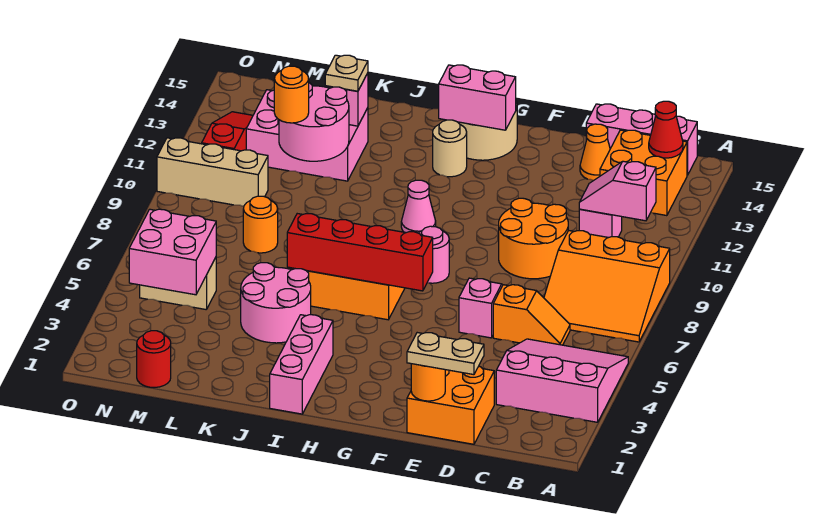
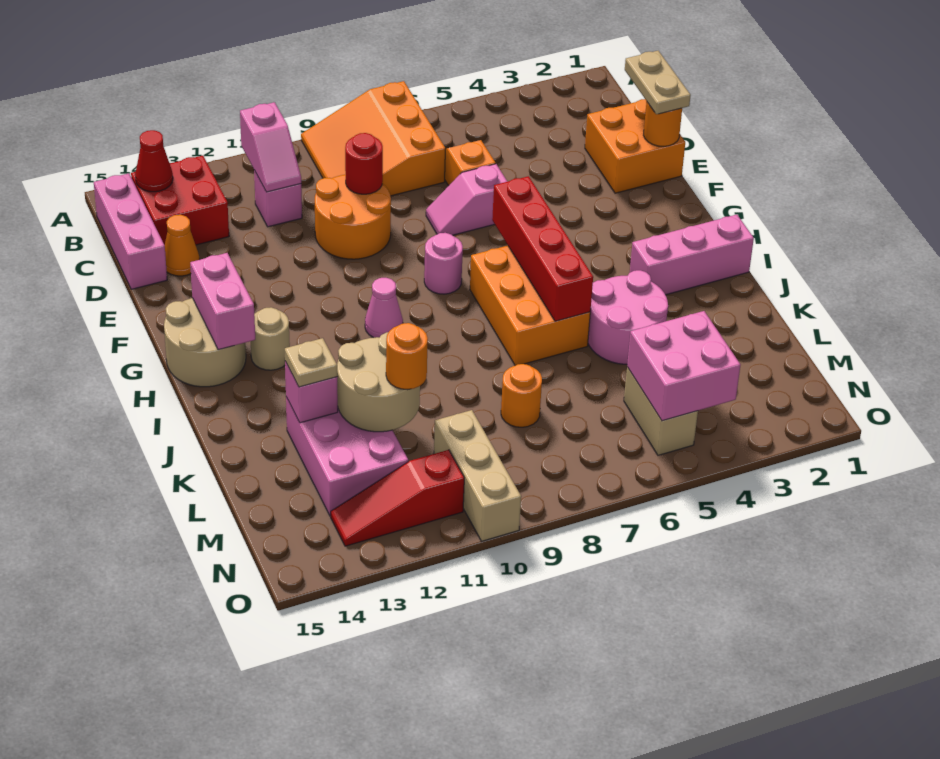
pink slope A3:C5 level 1 top 3 -> none
orange slope A7:C9 level 1 top 9 -> orange slope A7:C9 level 1 top 7
orange brick B13:C14 level 1 -> red brick B13:C14 level 1
pink round brick K11:L12 level 2 -> tan round brick K11:L12 level 2
red round brick M1 level 1 -> red round brick D9 level 2

